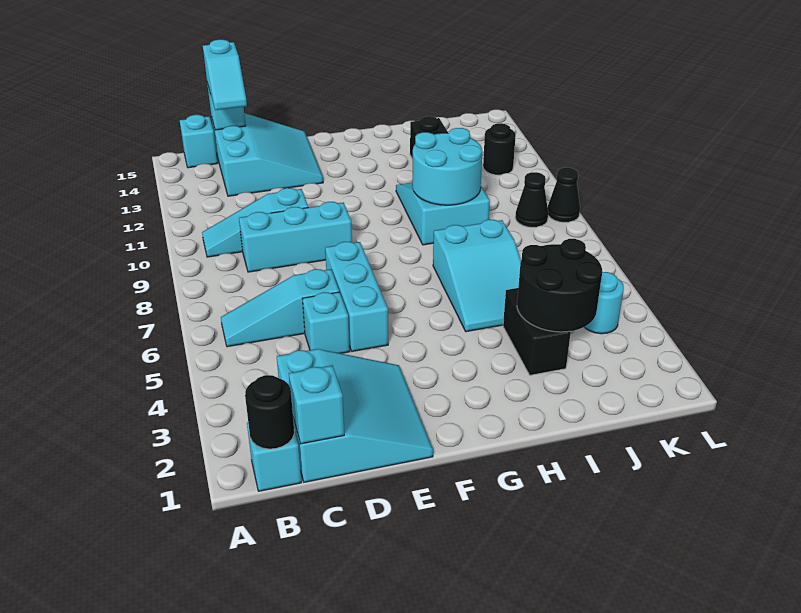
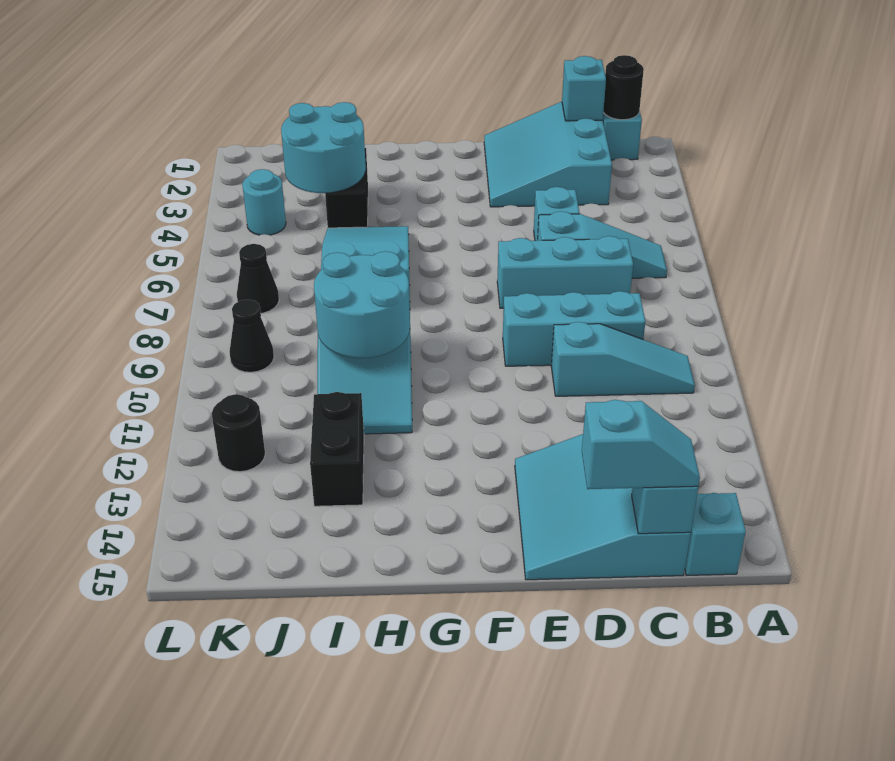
cyan slope C14:C15 level 3 top 15 -> cyan slope C15:D15 level 3 top D
cyan brick E5:E7 level 1 -> cyan brick C7:E7 level 1
black round brick I3:J4 level 2 -> cyan round brick I3:J4 level 2
black cone L9 level 1 -> black cone K7 level 1

